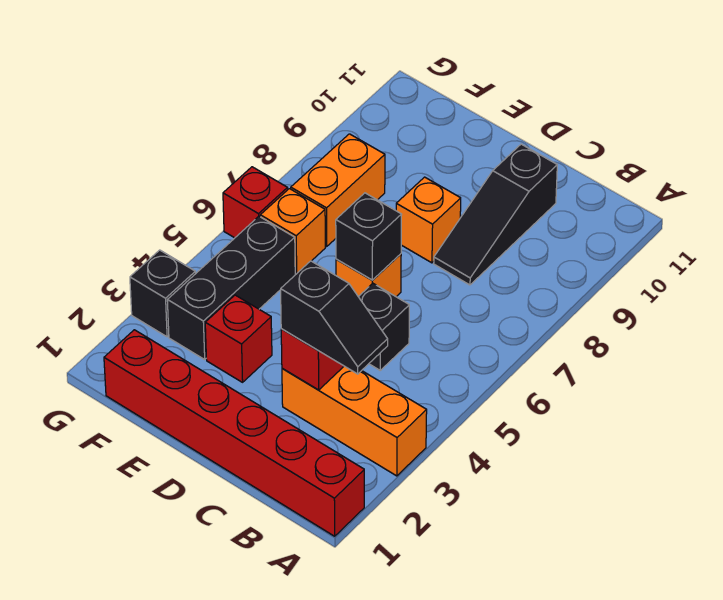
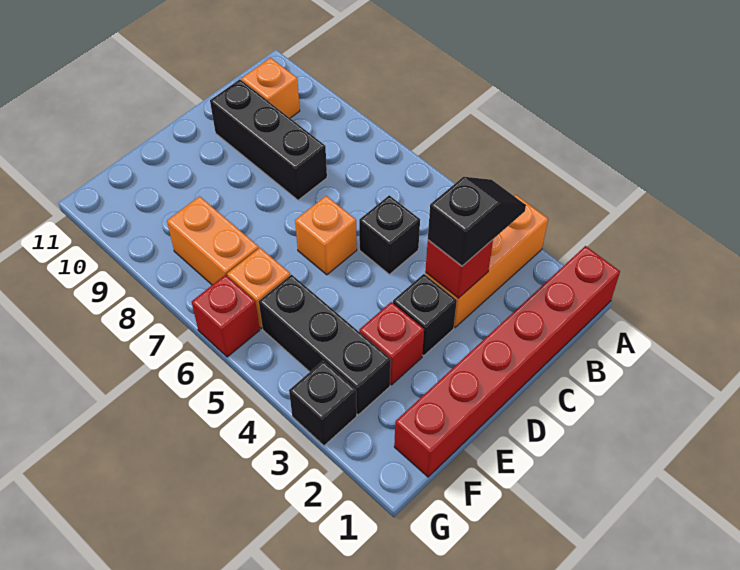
black slope C8:C10 level 1 top 10 -> black brick C8:C10 level 1
black brick D6 level 2 -> black brick D3 level 1
orange brick D8 level 1 -> orange brick B10 level 1

